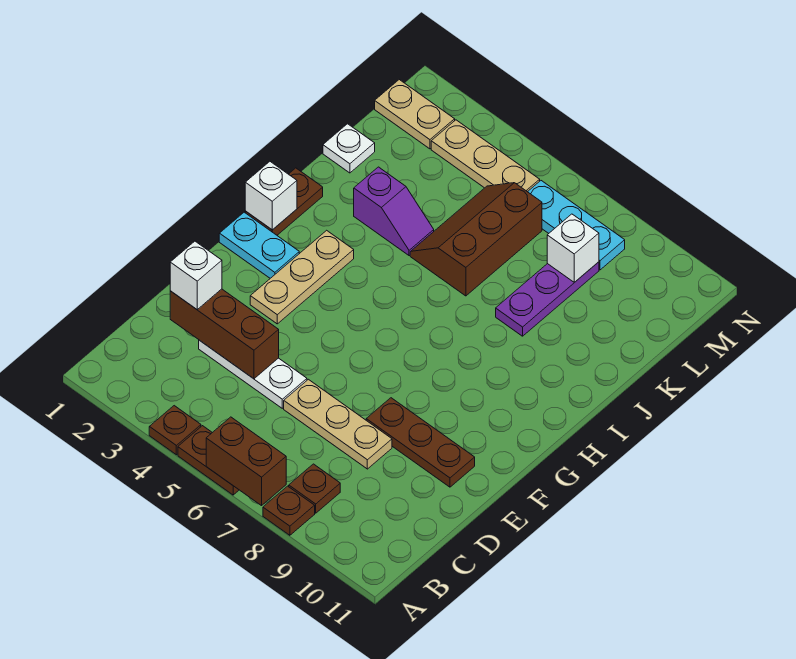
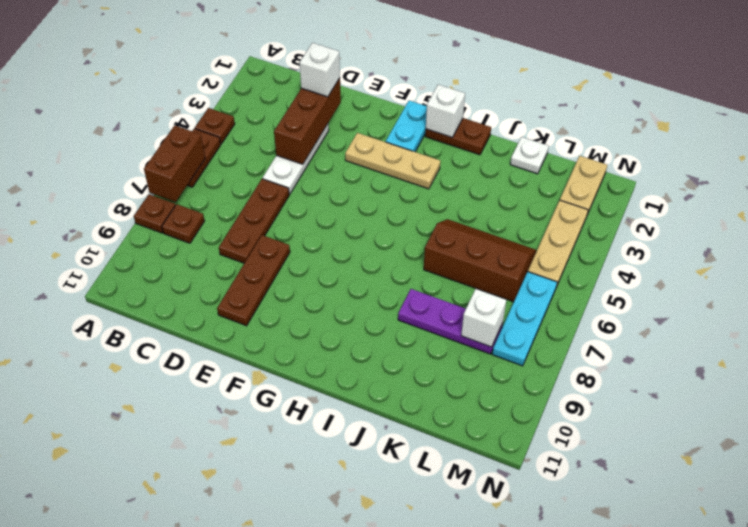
tan plate D6:D8 level 1 -> brown plate D6:D8 level 1
purple slope J3:J4 level 1 top 3 -> none

